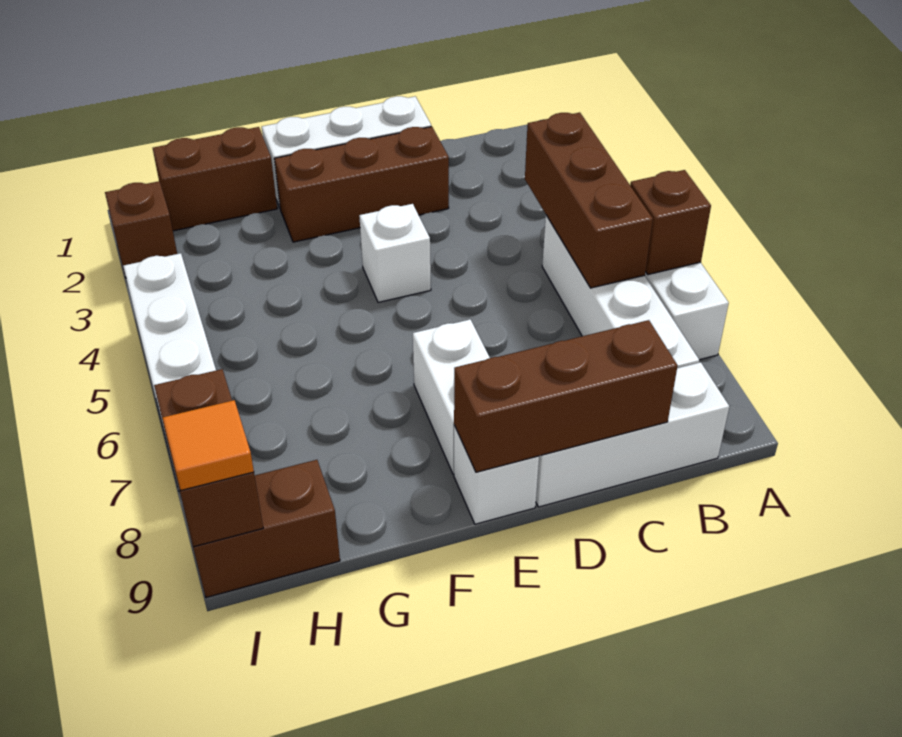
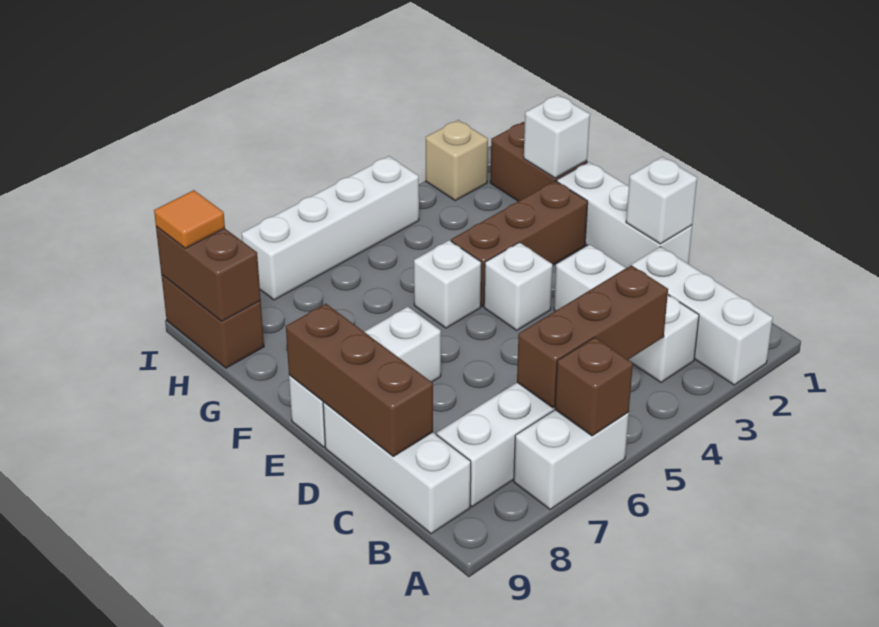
none -> white brick A2:C2 level 1
none -> white brick B3:D3 level 1
none -> white brick D1 level 2
brown brick D2:F2 level 1 -> brown brick F2:F4 level 1
none -> white brick F5 level 1
none -> white brick G1 level 2
brown brick I2 level 1 -> tan brick I2 level 1
brown brick I8:I9 level 2 -> brown brick H9:I9 level 2

